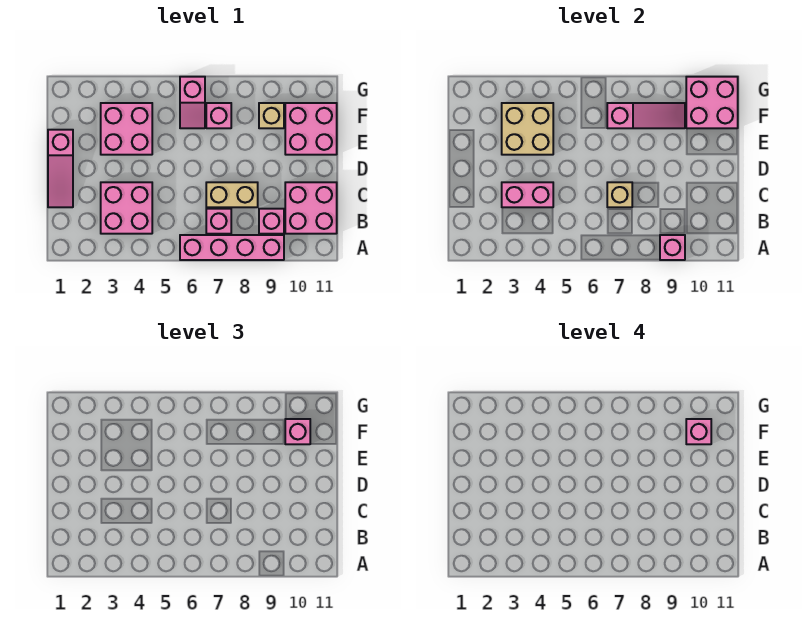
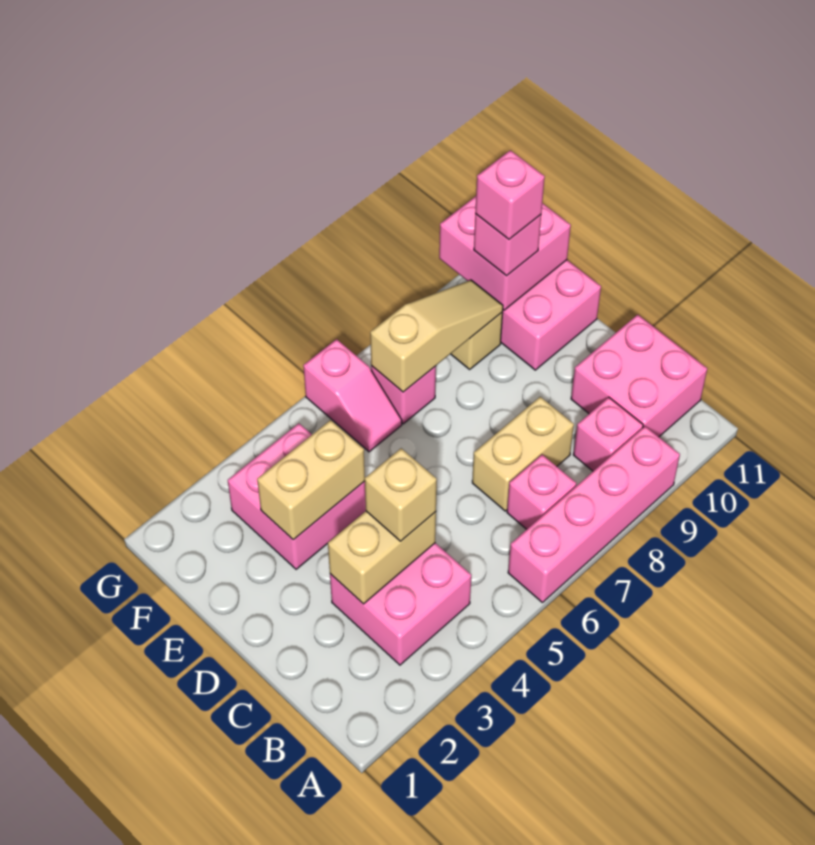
pink brick A9 level 2 -> none
pink slope C1:E1 level 1 top E -> none
pink brick C3:C4 level 2 -> tan brick C3:C4 level 2
tan brick C7 level 2 -> tan brick C4 level 3
tan brick E3:F4 level 2 -> tan brick E3:E4 level 2
pink slope F7:F9 level 2 top 7 -> tan slope F7:F9 level 2 top 7

